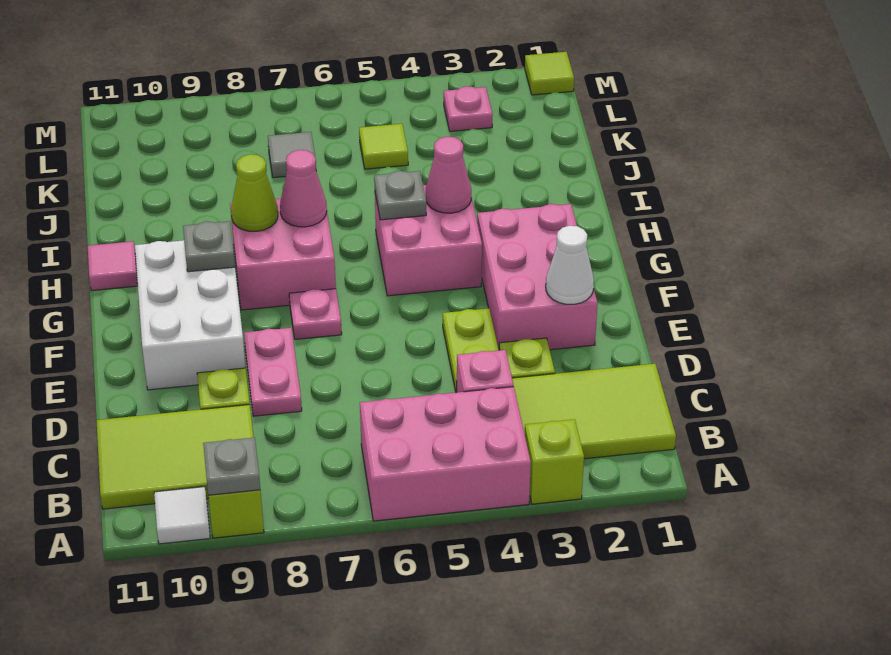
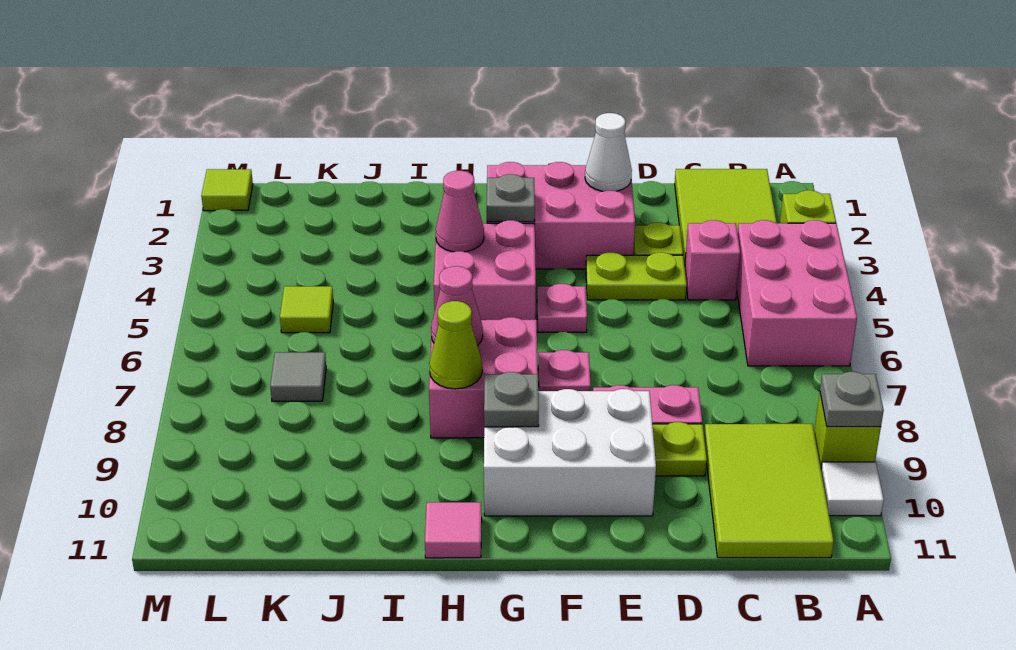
grey plate H5 level 2 -> grey plate G3 level 2
pink plate L3 level 1 -> pink plate F5 level 1

